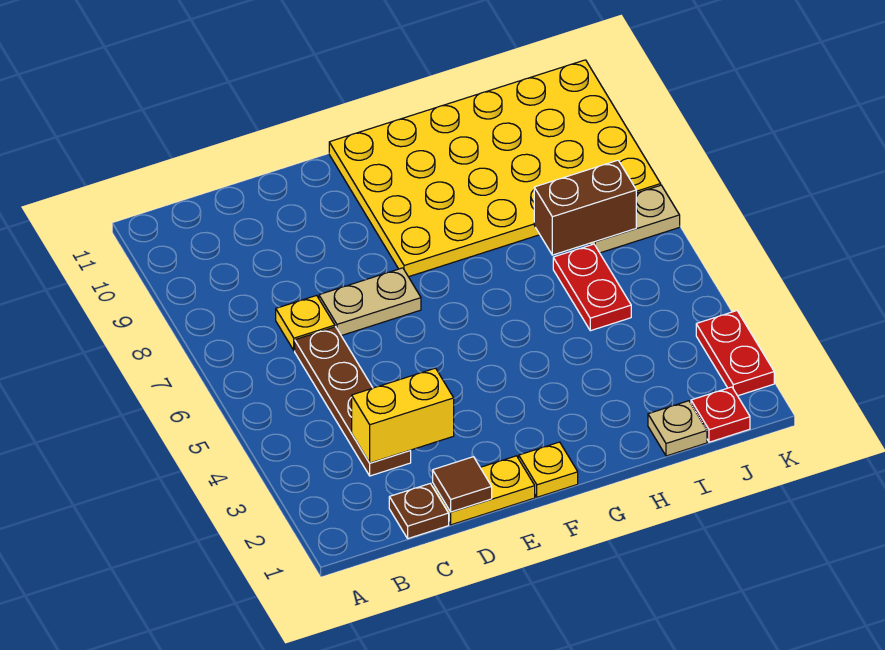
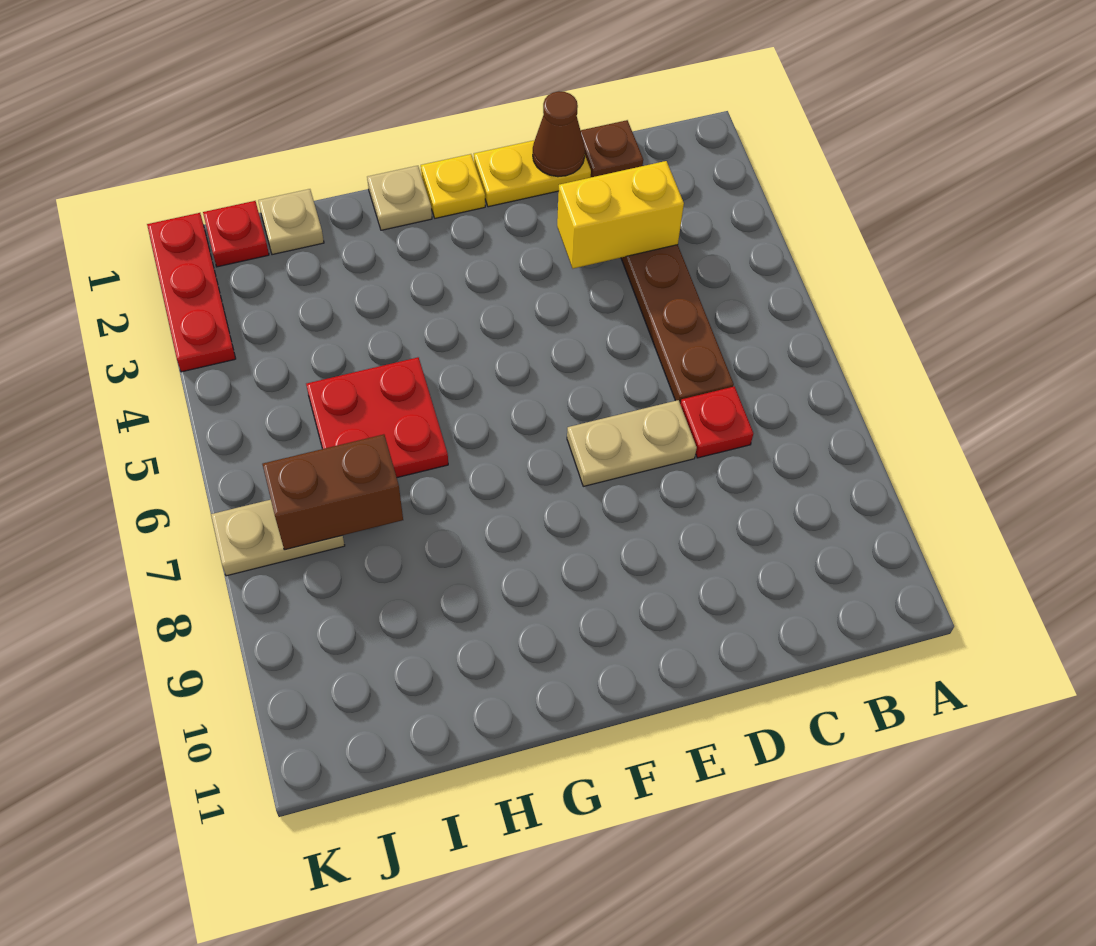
yellow plate C7 level 1 -> red plate C7 level 1
brown tile D1 level 2 -> brown cone D1 level 2
yellow plate F8:K11 level 1 -> none
none -> tan plate G1 level 1
red plate I5:I6 level 1 -> red plate H5:I6 level 1
red plate K2:K3 level 1 -> red plate K1:K3 level 1

